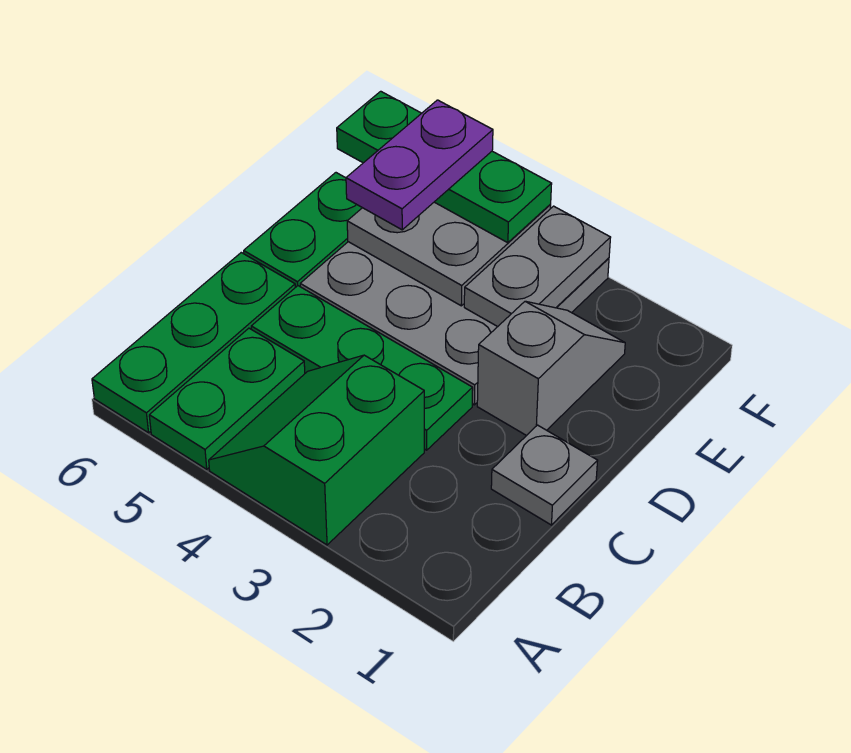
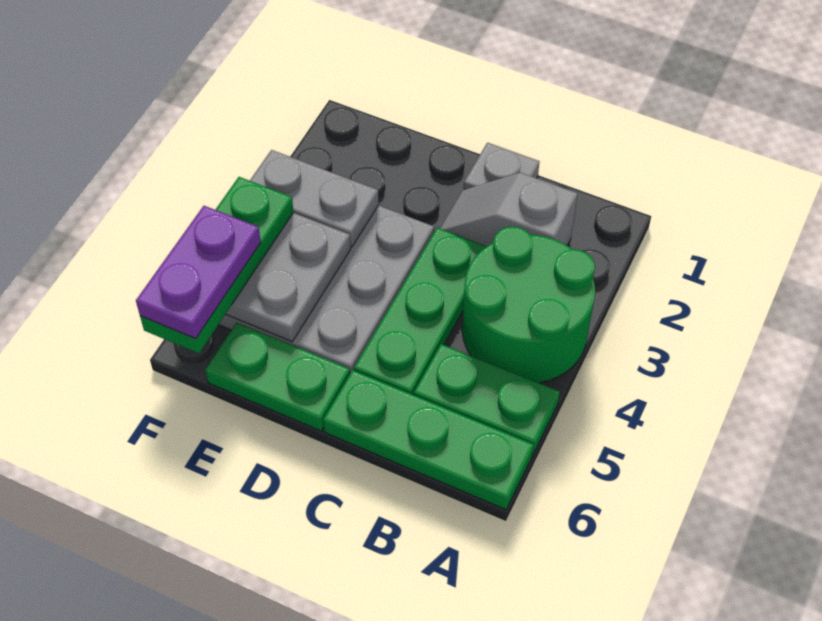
green slope A3:B4 level 1 top 3 -> green round brick A3:B4 level 1
grey slope D2:E2 level 1 top D -> grey slope B2:C2 level 1 top B
purple plate E5:F5 level 4 -> purple plate F5:F6 level 4

